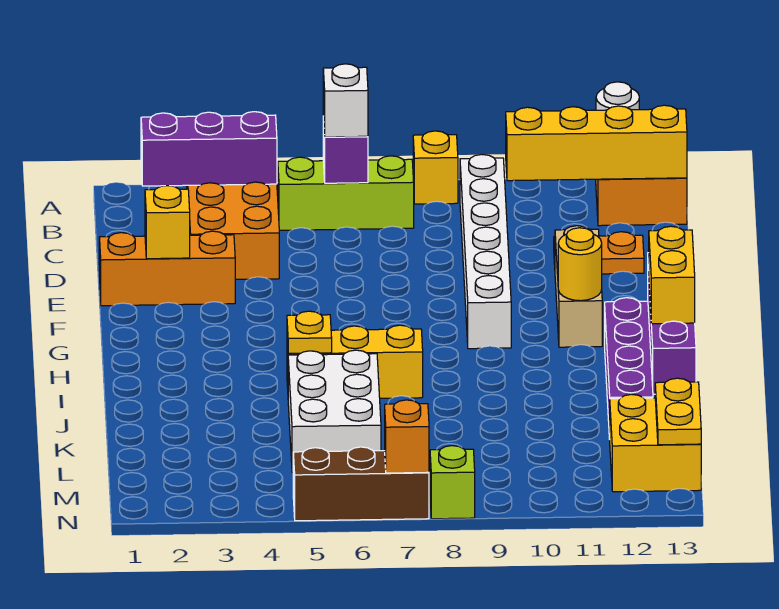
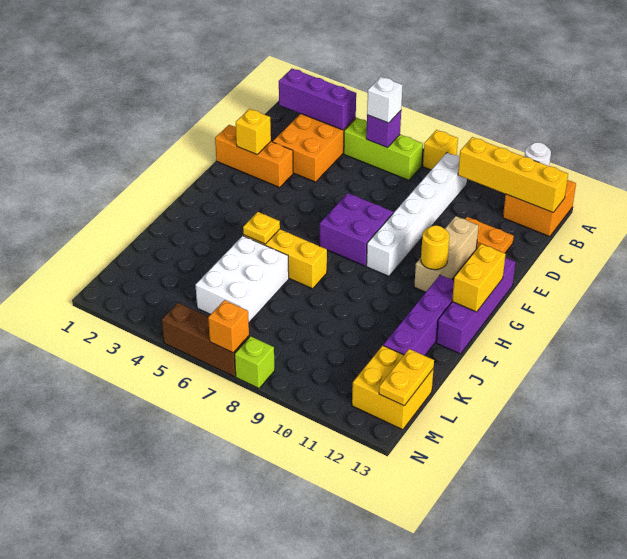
none -> purple brick F7:G8 level 1

